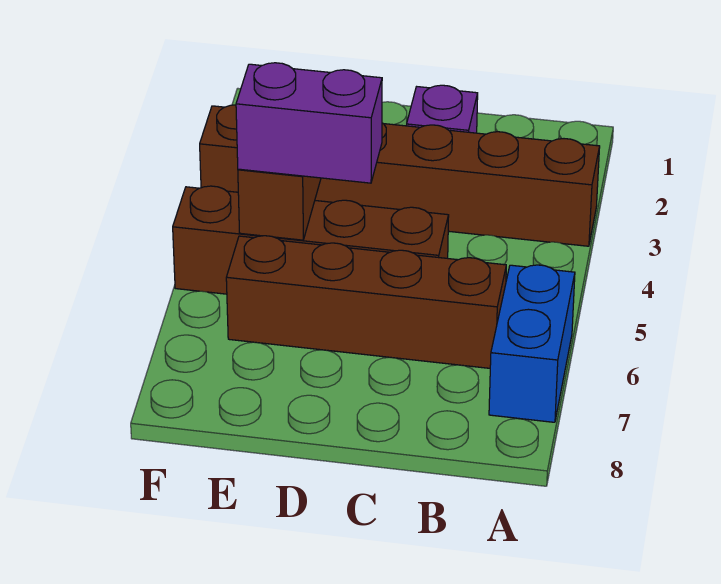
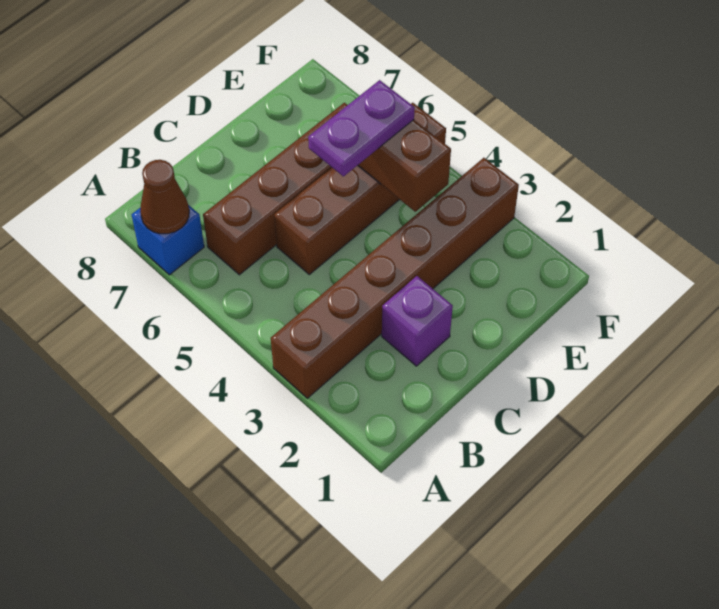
blue brick A6:A7 level 1 -> blue brick A7 level 1
none -> brown cone A7 level 2
purple brick D5:E5 level 3 -> purple plate D5:E5 level 3

